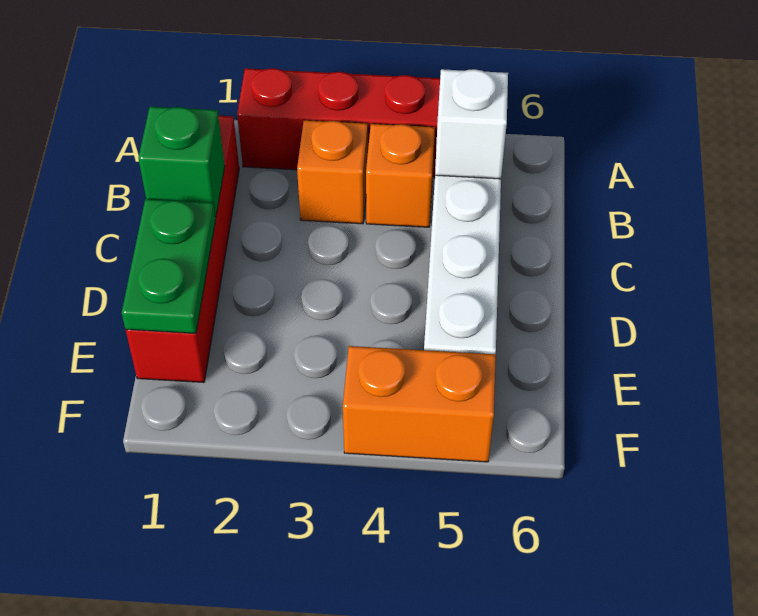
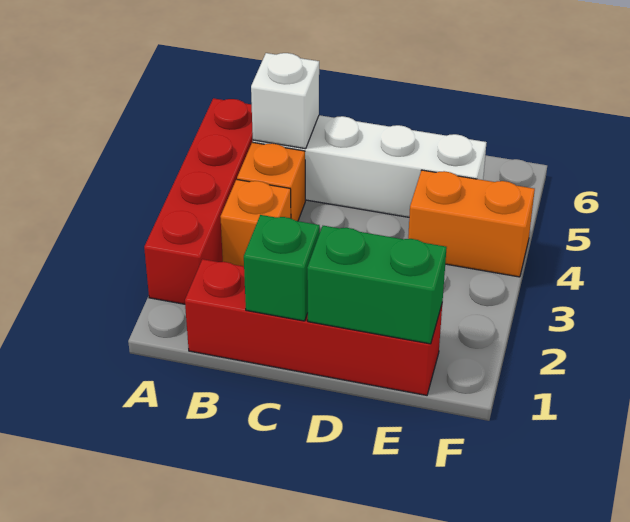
green plate D1:E1 level 2 -> green brick D1:E1 level 2
orange brick F4:F5 level 1 -> orange brick E4:F4 level 1

